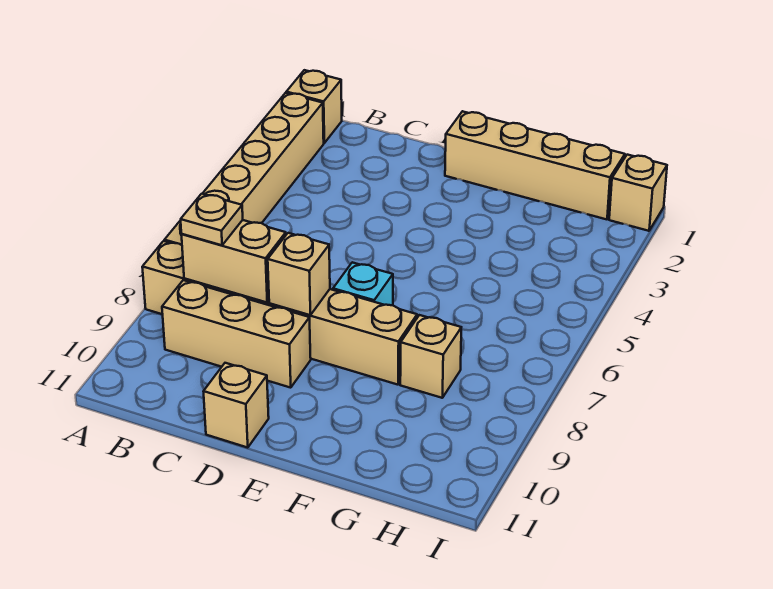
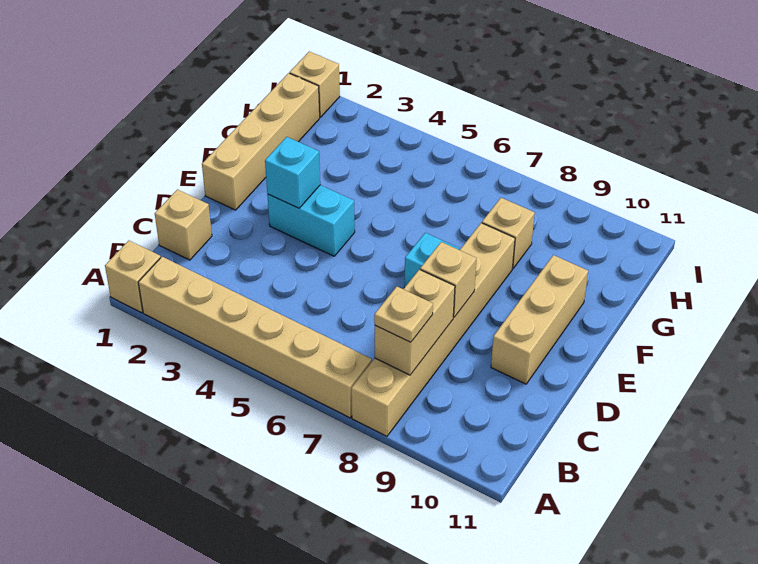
tan brick B9:D9 level 1 -> tan brick D10:F10 level 1
tan brick D11 level 1 -> tan brick C1 level 1
none -> cyan brick E3:E4 level 1
none -> cyan brick E3 level 2

